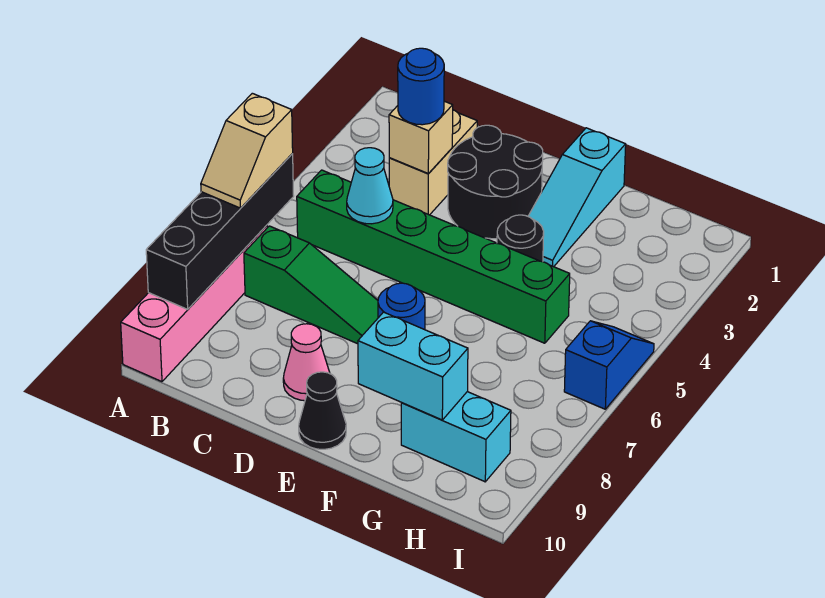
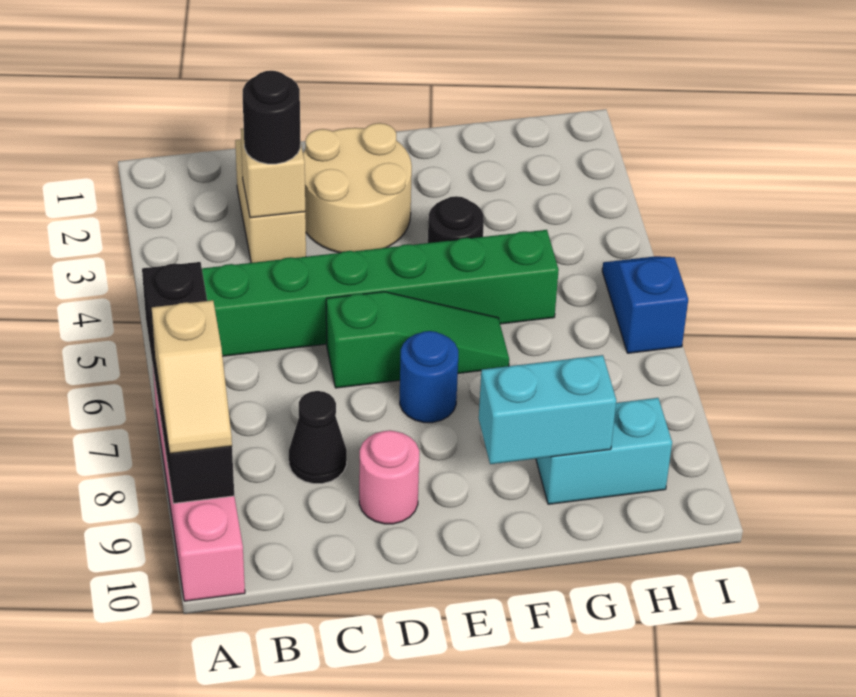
tan slope A6:A7 level 3 top 6 -> tan slope A8:A9 level 3 top 8
green slope B7:D7 level 1 top B -> green slope D6:F6 level 1 top D
blue round brick C3 level 3 -> black round brick C3 level 3
cyan cone C5 level 2 -> none
black round brick D2:E3 level 1 -> tan round brick D2:E3 level 1
pink cone D9 level 1 -> pink round brick D9 level 1
black cone E10 level 1 -> black cone C8 level 1
cyan slope F1:F3 level 1 top 1 -> none

